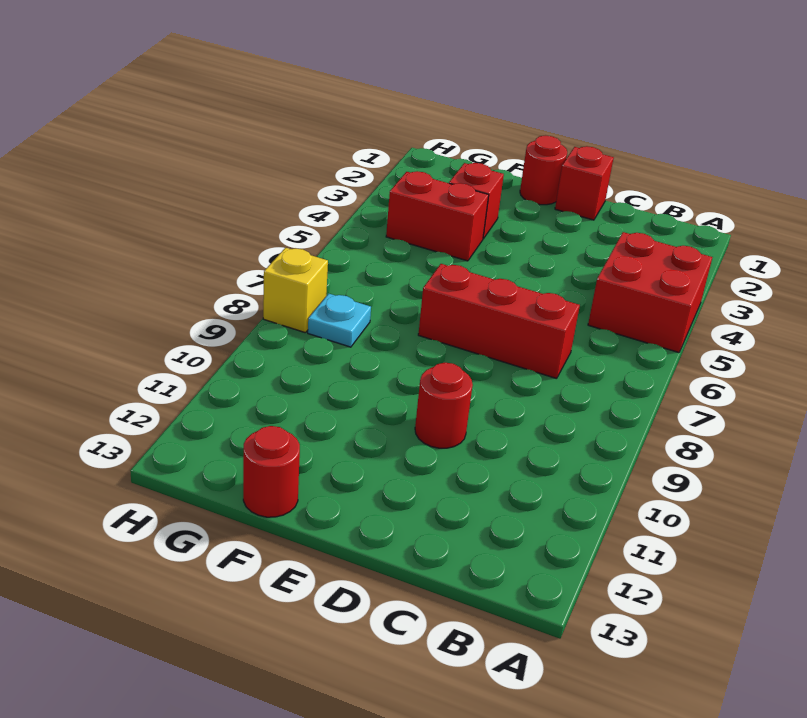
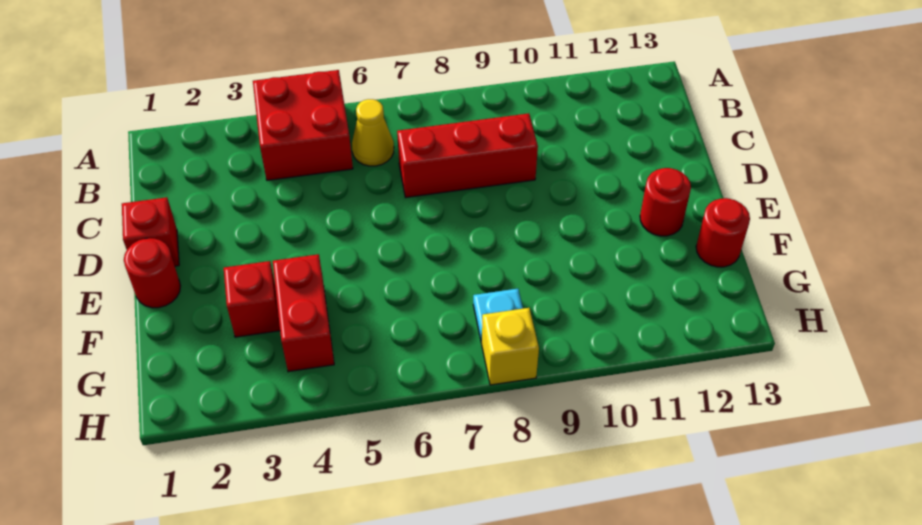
none -> yellow cone B6 level 1
red brick C7:E7 level 1 -> red brick C7:C9 level 1
red round brick D10 level 1 -> red round brick E12 level 1

